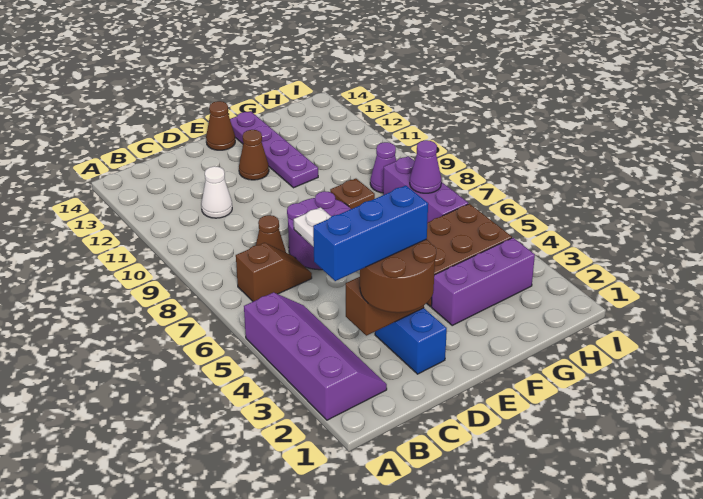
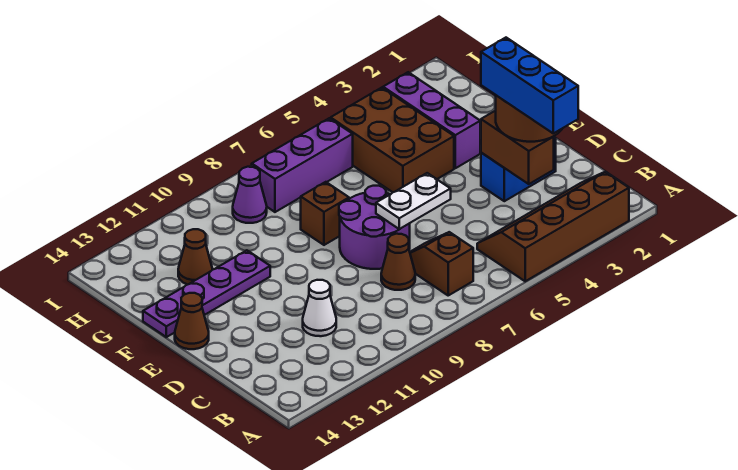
purple slope A2:B5 level 1 top A -> brown slope A2:B5 level 1 top A
brown cone E12 level 1 -> brown cone G12 level 1
purple cone H7 level 2 -> none

